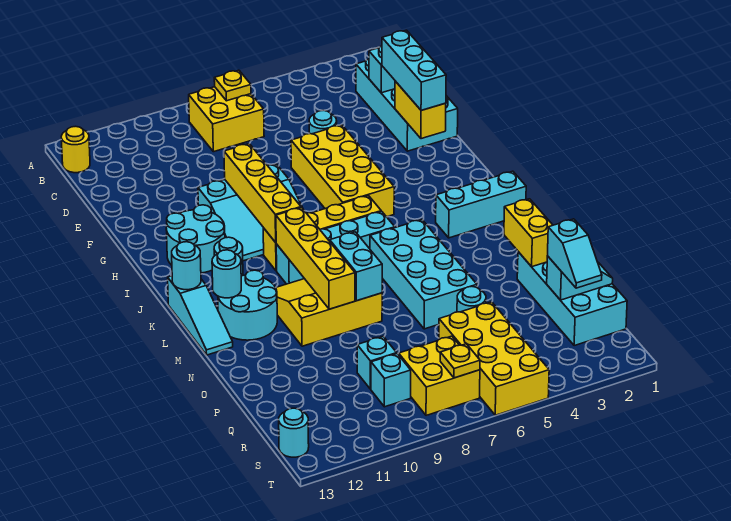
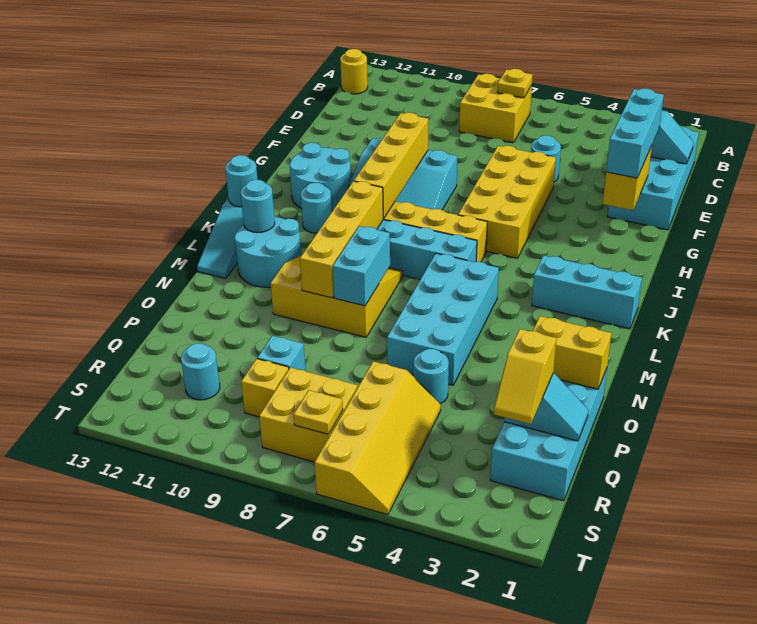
yellow brick N2:O2 level 2 -> yellow brick O1:O2 level 2
cyan slope Q2:R2 level 3 top Q -> yellow slope Q2:R2 level 3 top Q
yellow brick Q5:T6 level 1 -> yellow slope Q5:T6 level 1 top 6
cyan brick R9 level 1 -> yellow brick R9 level 1
cyan round brick S13 level 1 -> cyan round brick R11 level 1

